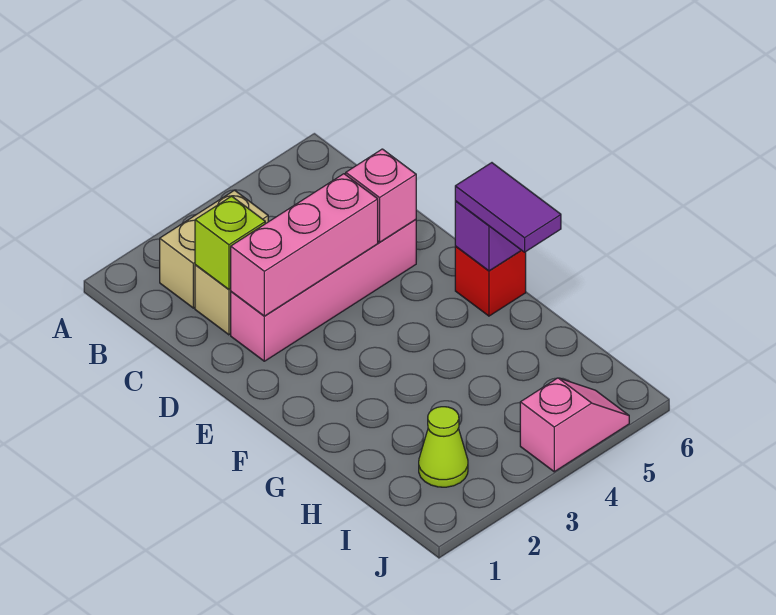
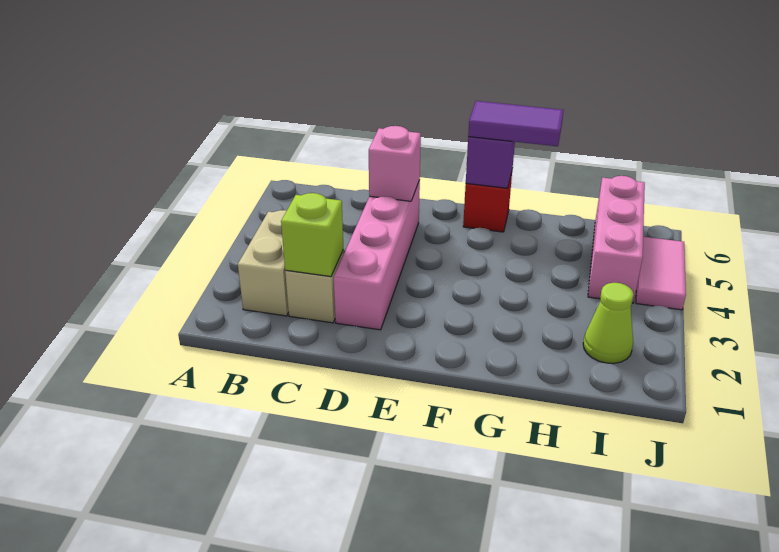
pink brick D2:D4 level 2 -> pink brick I4:I6 level 1
pink slope J4:J5 level 1 top 4 -> pink tile J4:J5 level 1

